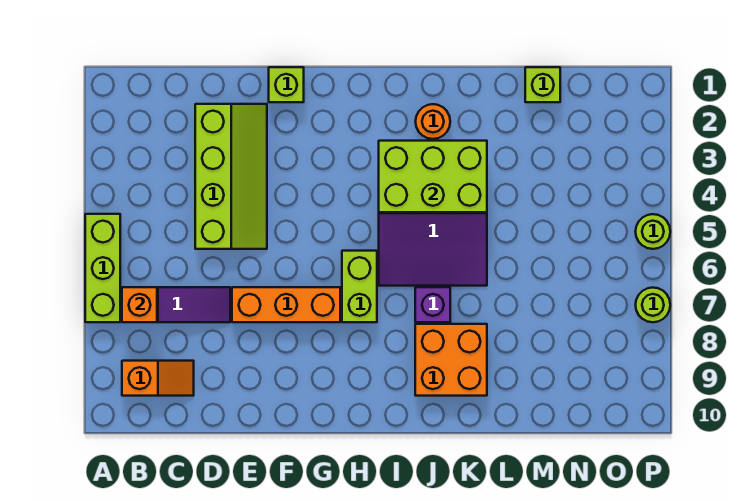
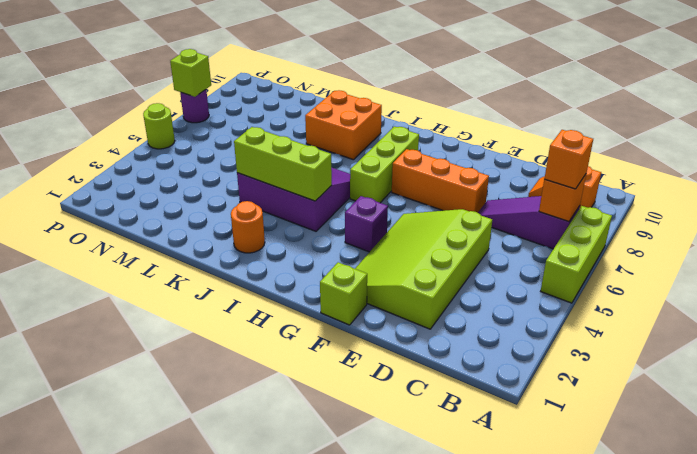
none -> orange brick B7 level 3
lime slope D2:E5 level 1 top D -> lime slope D2:F5 level 1 top D
lime brick H6:H7 level 1 -> lime brick H6:H8 level 1
lime brick I3:K4 level 2 -> lime brick I4:K4 level 2
purple brick J7 level 1 -> purple brick G4 level 1
lime brick M1 level 1 -> lime brick P7 level 2
lime round brick P7 level 1 -> purple round brick P7 level 1

